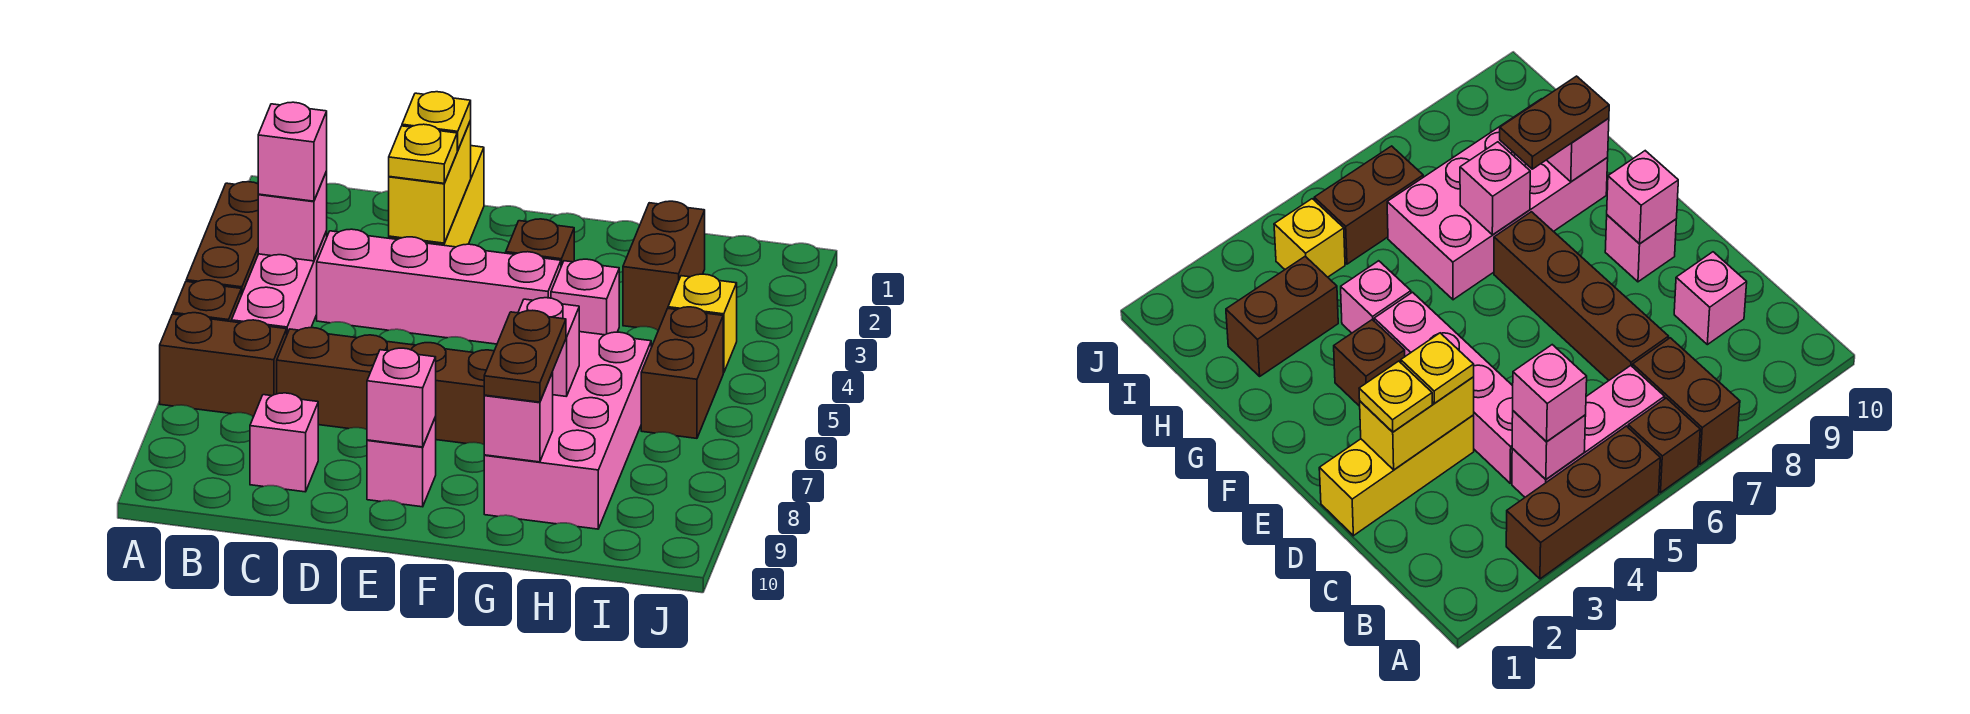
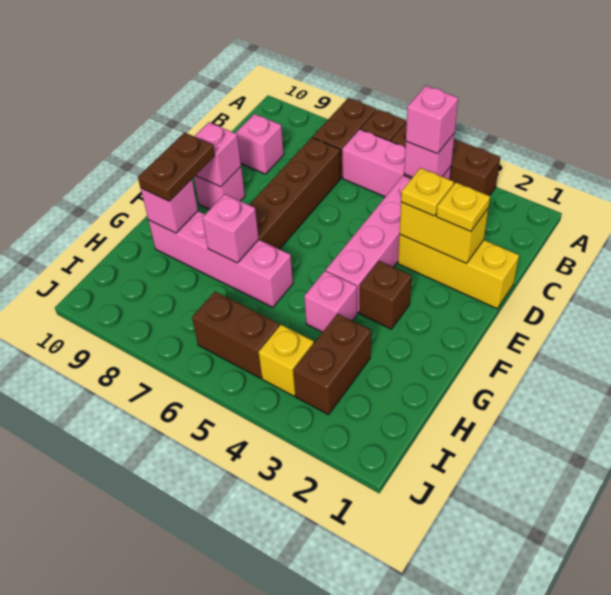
pink brick G6:H9 level 1 -> pink brick G6:G9 level 1
brown plate G8:G9 level 3 -> brown plate F9:G9 level 3
brown brick H2:H3 level 1 -> brown brick H3:I3 level 1

